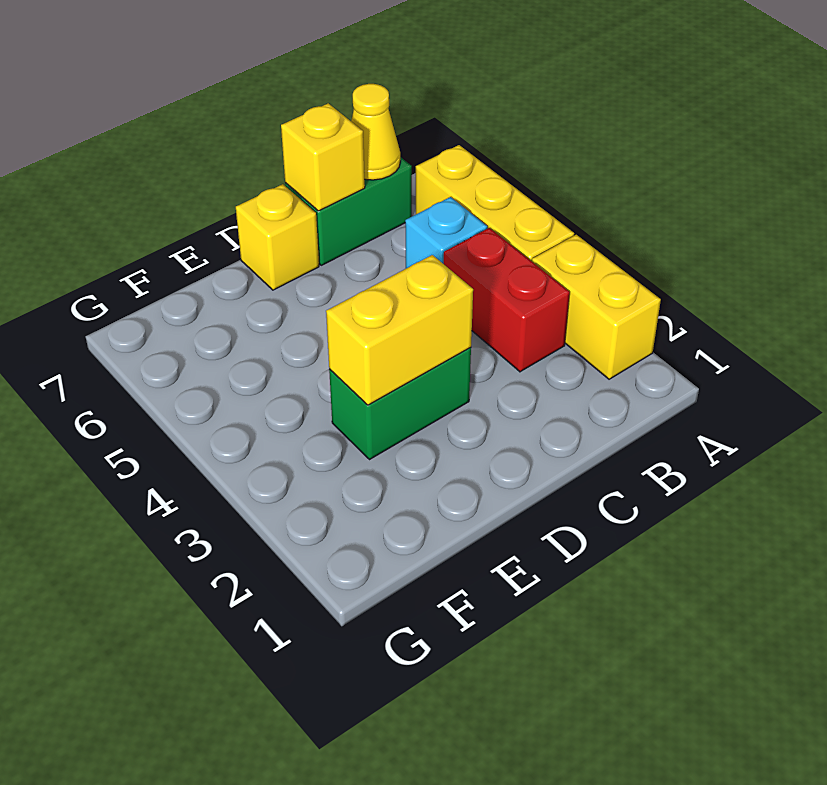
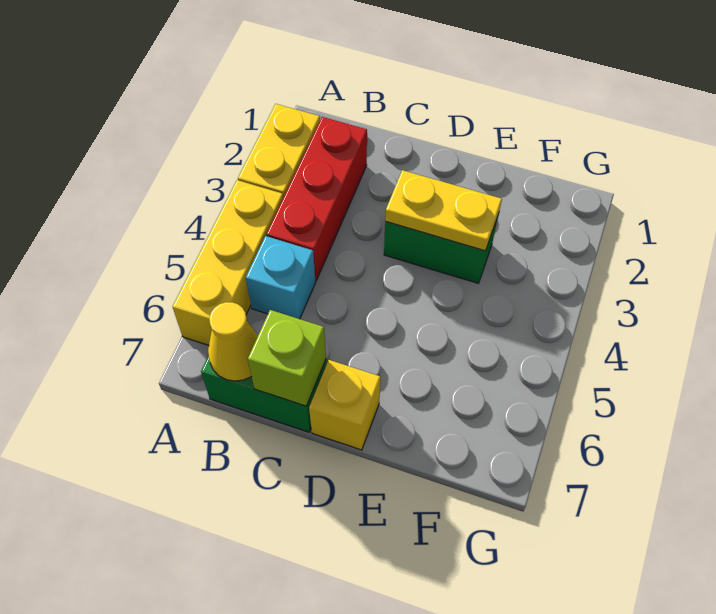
red brick B3:B4 level 1 -> red brick B2:B4 level 1
yellow brick C7 level 2 -> lime brick C7 level 2
yellow brick D3:E3 level 2 -> yellow plate D3:E3 level 2

